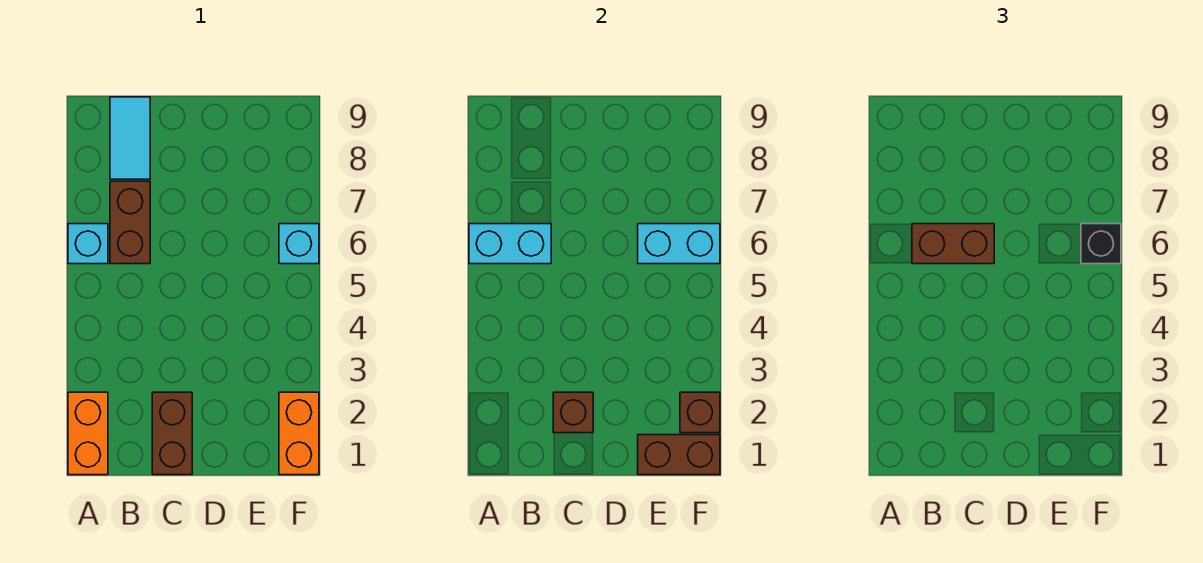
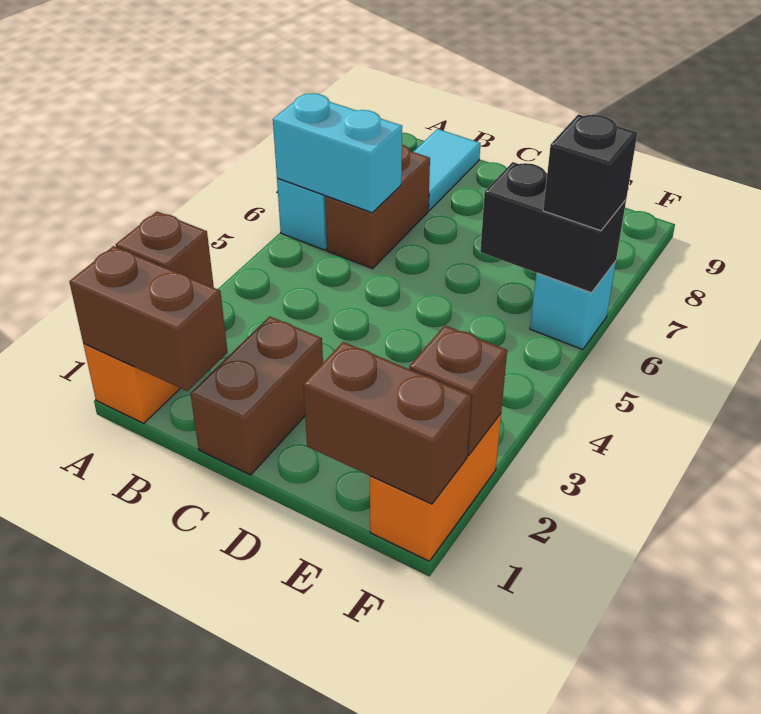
brown brick B6:C6 level 3 -> brown brick A1:B1 level 2
brown brick C2 level 2 -> brown brick A2 level 2
cyan brick E6:F6 level 2 -> black brick E6:F6 level 2

